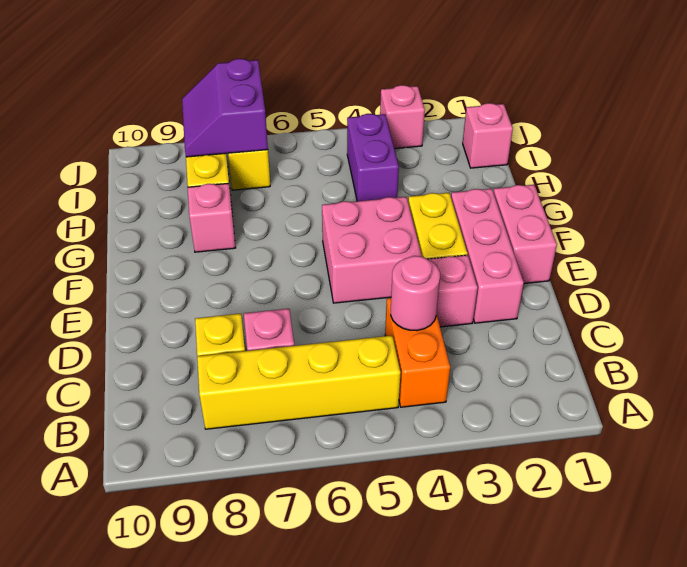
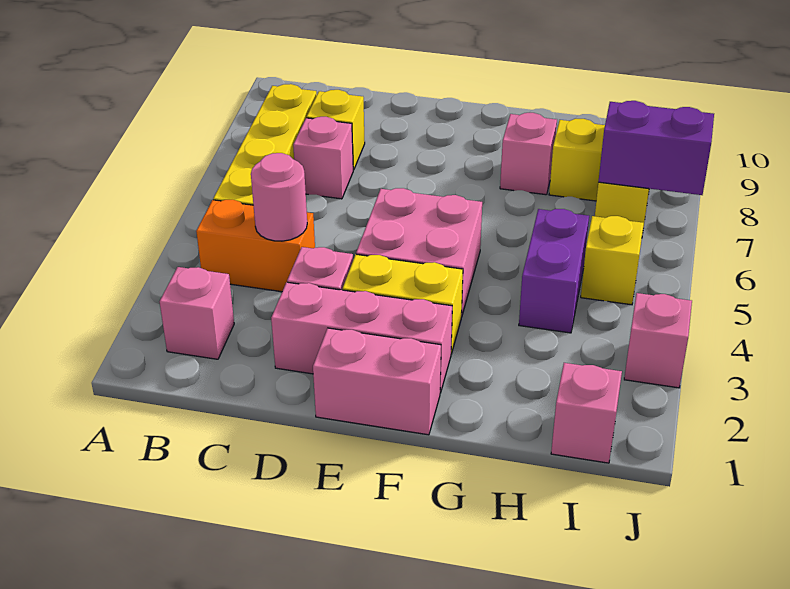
none -> pink brick B2 level 1
purple brick H4:I4 level 1 -> purple brick H4:H5 level 1
none -> yellow brick I5 level 1

